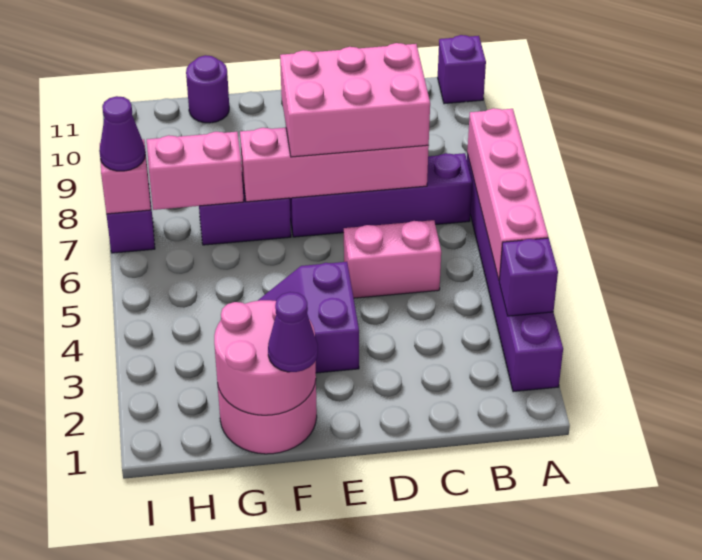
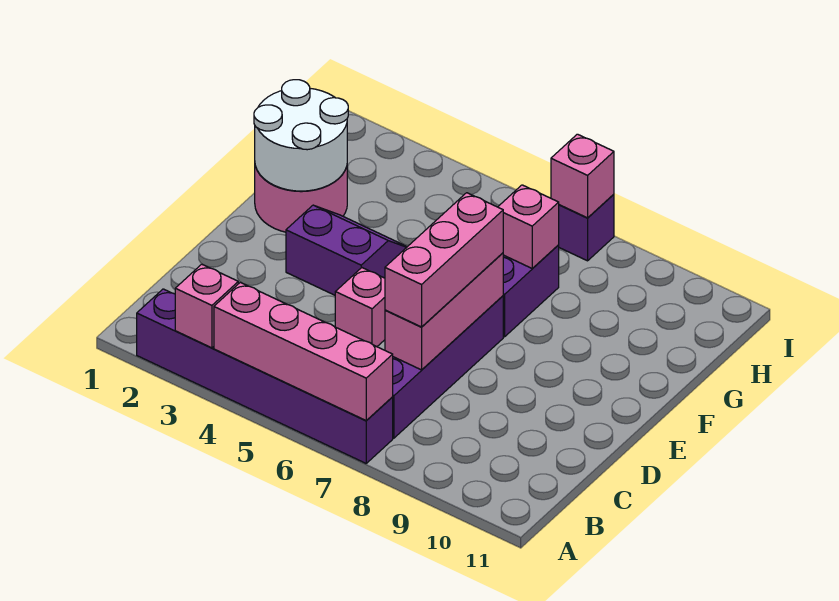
purple brick A3 level 2 -> pink brick A3 level 2
purple brick A11 level 1 -> none
pink brick C5:D5 level 1 -> pink brick D5 level 1
pink brick C7:F7 level 2 -> pink brick C7:E7 level 2
pink brick C7:E8 level 3 -> pink brick C7:E7 level 3
pink round brick F1:G2 level 2 -> white round brick F1:G2 level 2
purple cone F1 level 3 -> none
pink brick G7:H7 level 2 -> pink brick G7 level 2
purple round brick G11 level 1 -> none
purple cone I7 level 3 -> none

